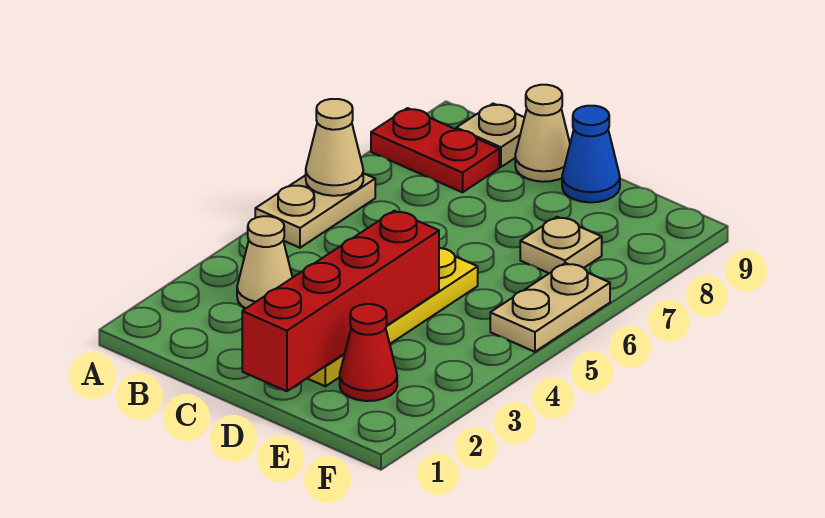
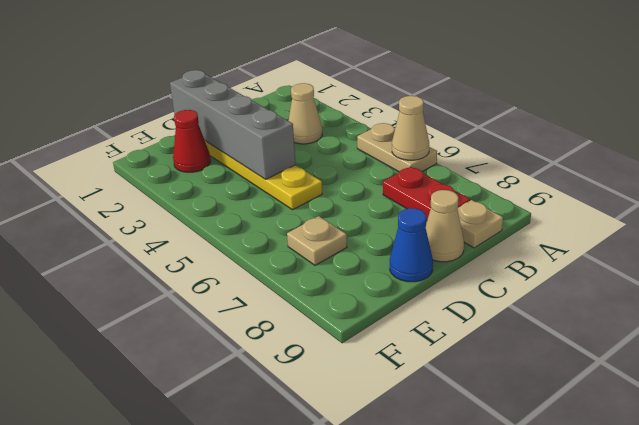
red plate A8:B8 level 1 -> red plate B7:B8 level 1
red brick D1:D4 level 2 -> grey brick D1:D4 level 2
tan plate F5:F6 level 1 -> none

